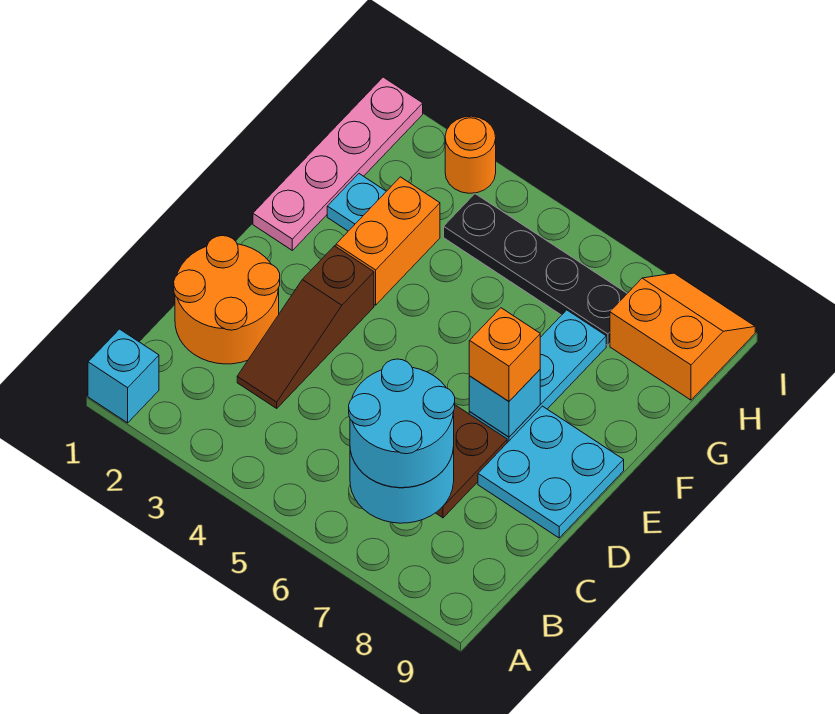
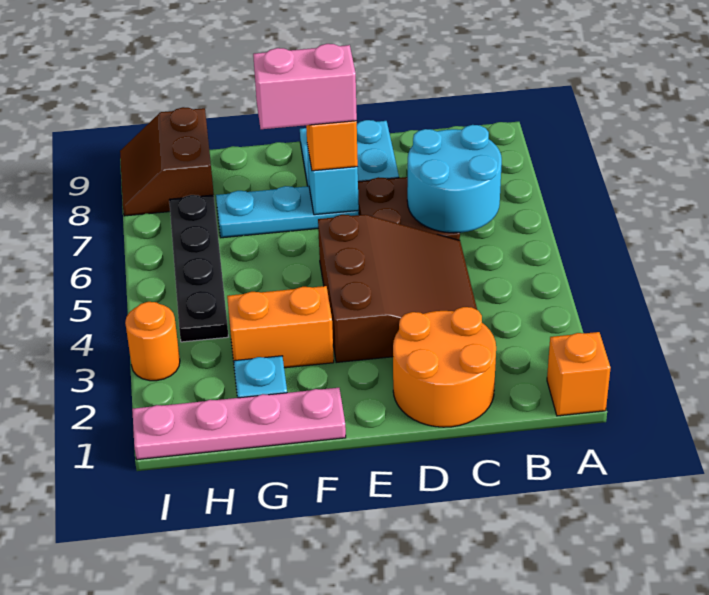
cyan brick A1 level 1 -> orange brick A1 level 1
cyan round brick B6:C7 level 3 -> none
brown slope C3:E3 level 1 top E -> brown slope C3:E5 level 1 top E
none -> pink brick E7:F7 level 4
orange slope H8:I9 level 1 top H -> brown slope H8:I9 level 1 top H

